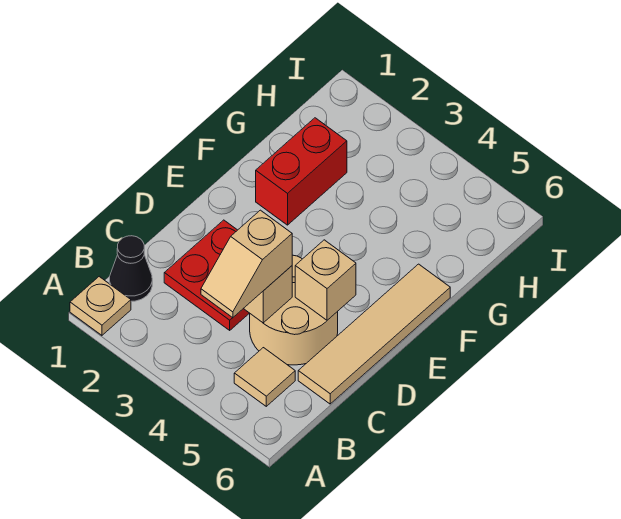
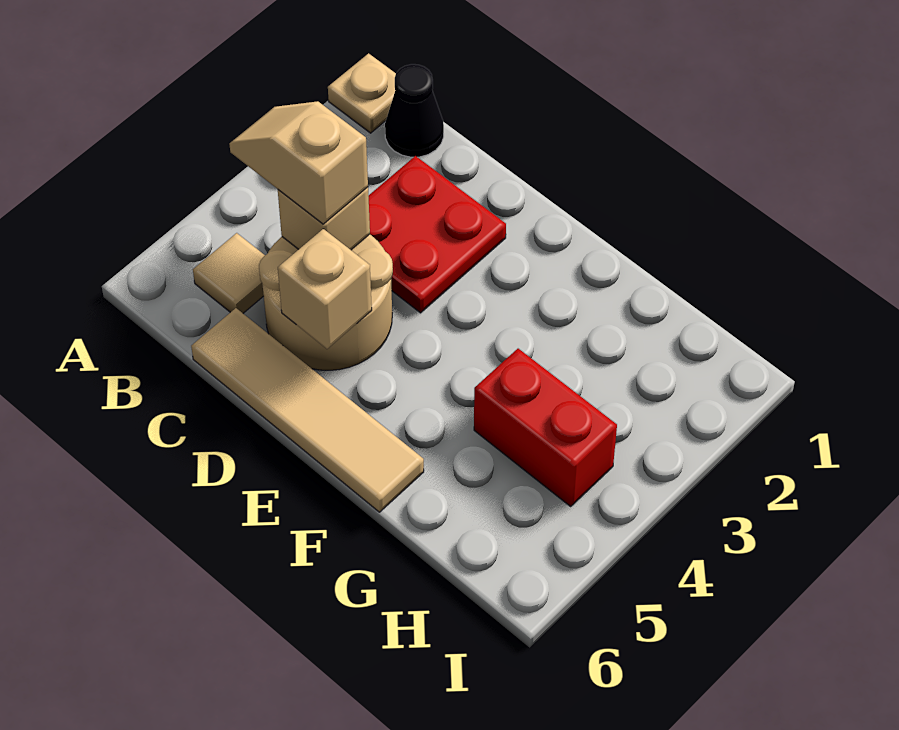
red brick F2:G2 level 1 -> red brick G4:H4 level 1

